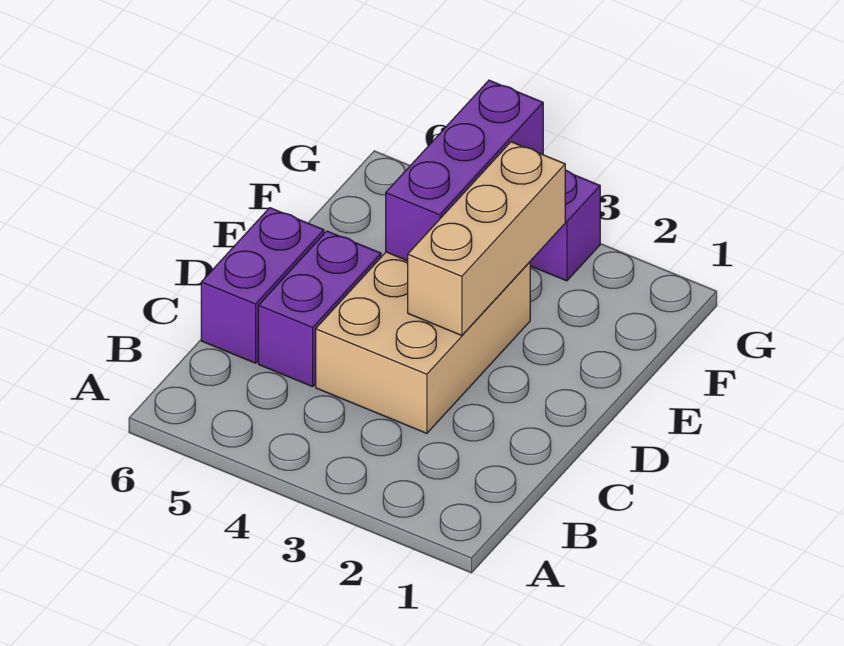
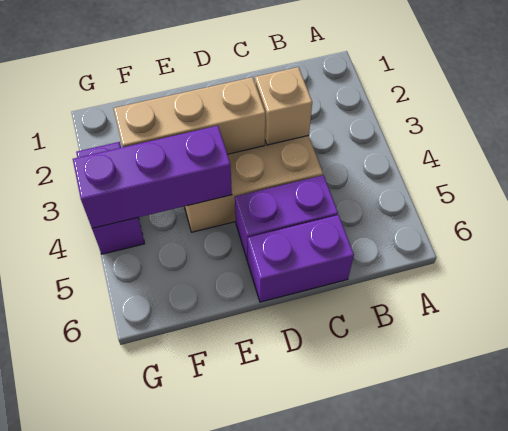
none -> tan brick C3 level 2

